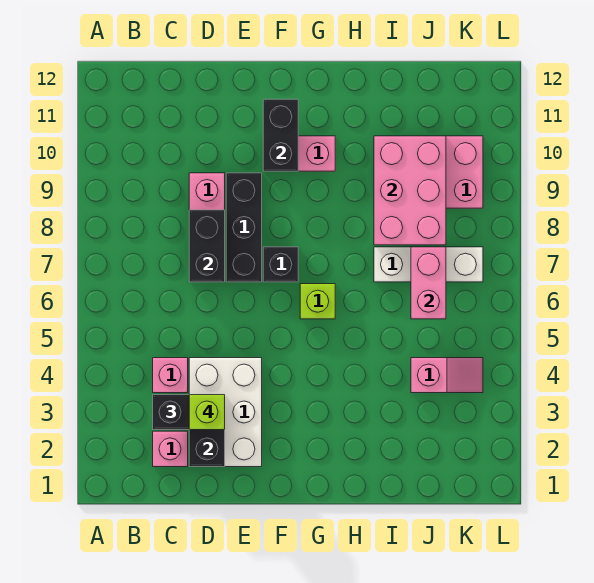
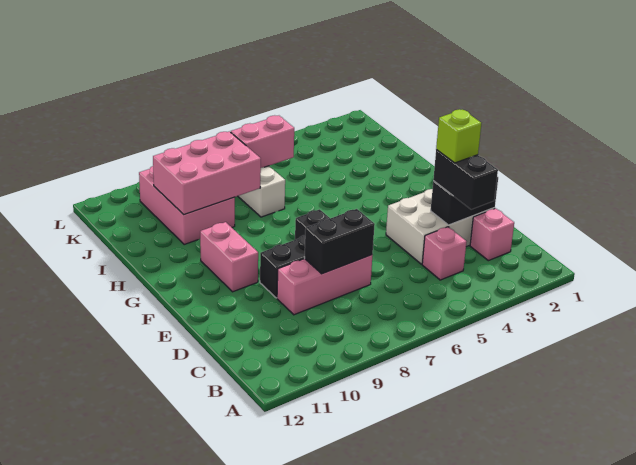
black brick F10:F11 level 2 -> none
lime brick G6 level 1 -> none
pink slope J4:K4 level 1 top J -> none

